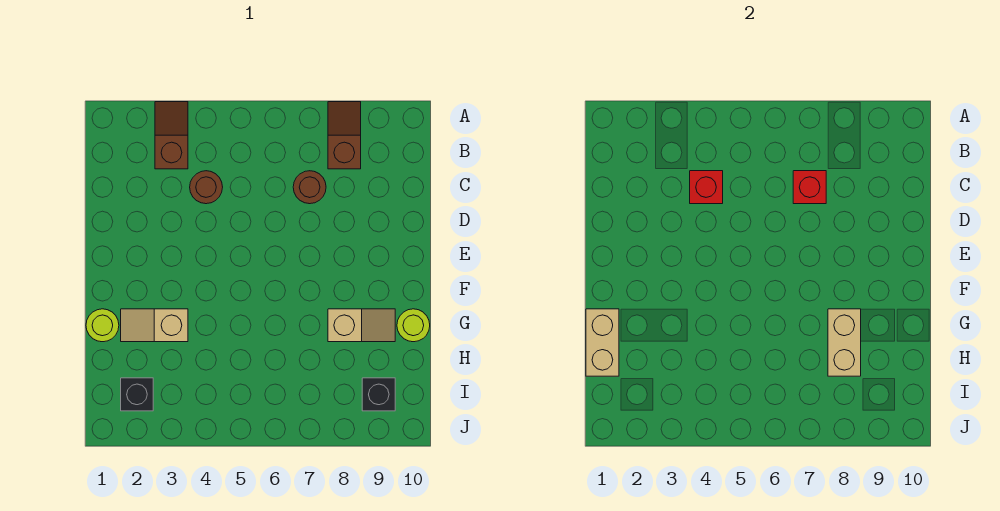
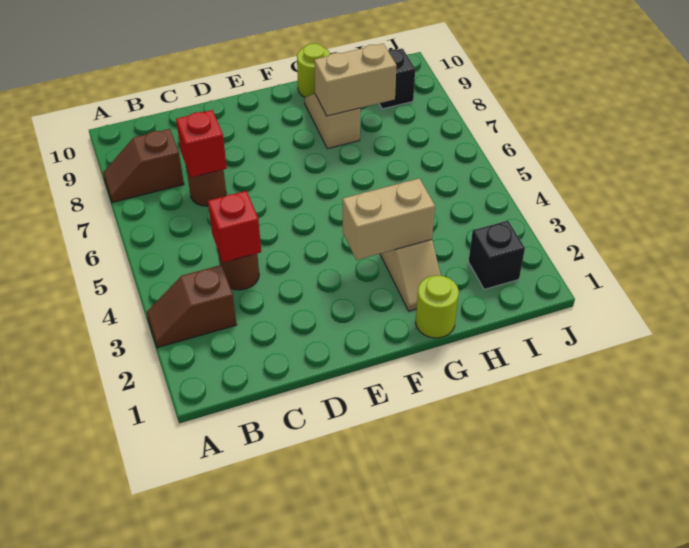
tan brick G1:H1 level 2 -> tan brick F3:G3 level 2

